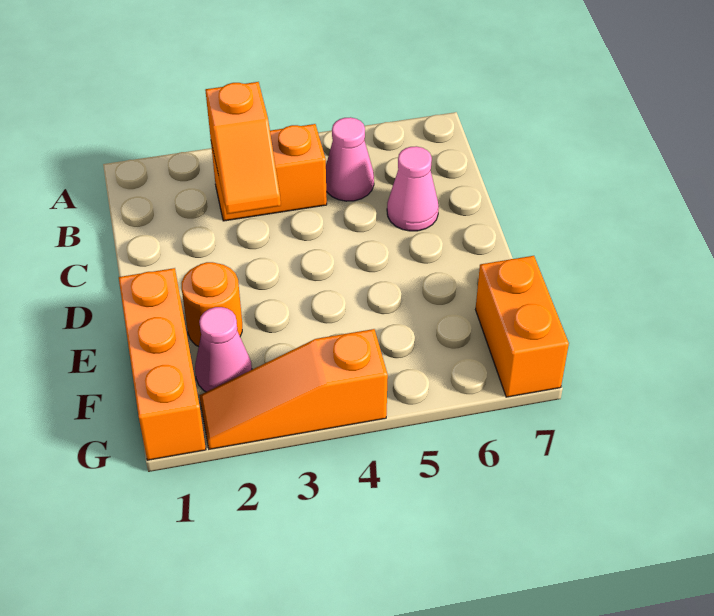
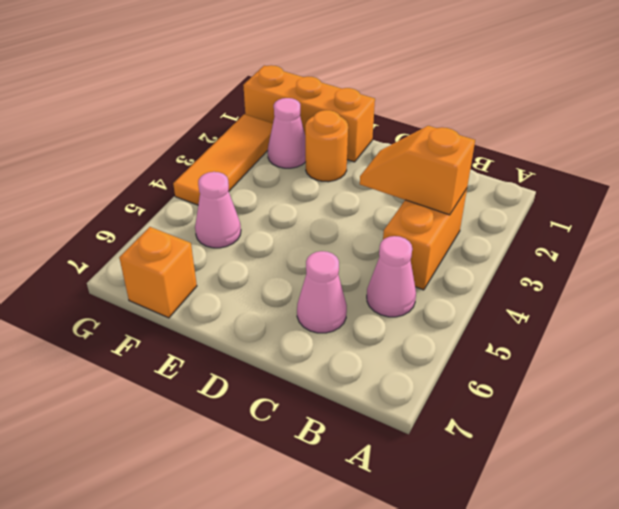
none -> pink cone F5 level 1
orange brick F7:G7 level 1 -> orange brick F7 level 1
orange slope G2:G4 level 1 top 4 -> orange tile G2:G4 level 1

